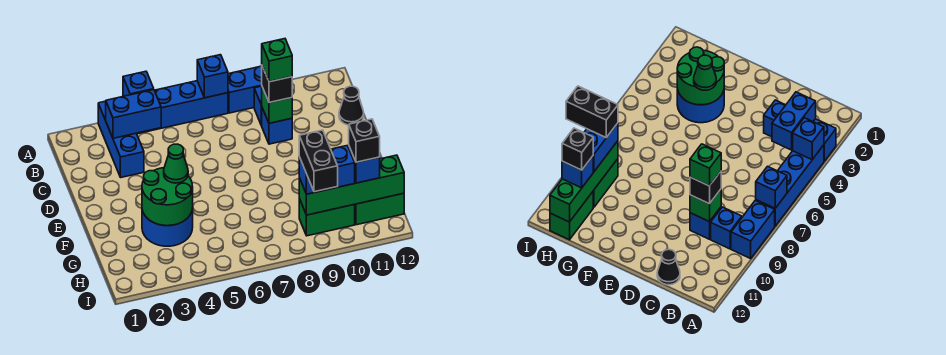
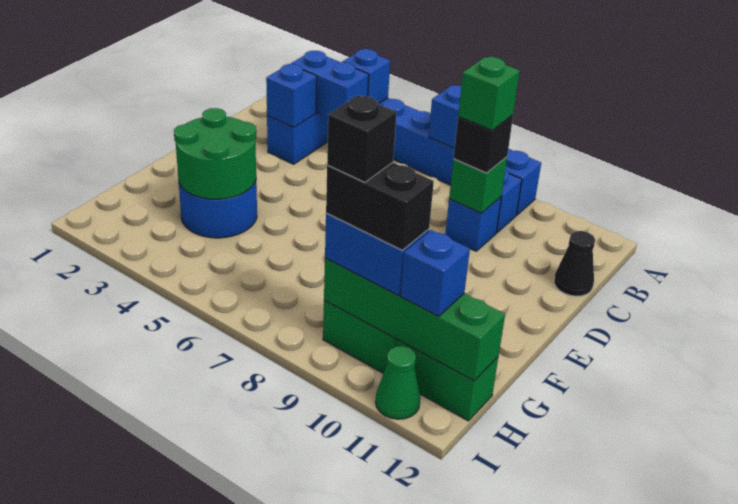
none -> blue brick C3 level 2
green cone F4 level 3 -> green cone I11 level 1
black brick H9:I9 level 4 -> black brick H9:H10 level 4
black brick H11 level 4 -> black brick H9 level 5

